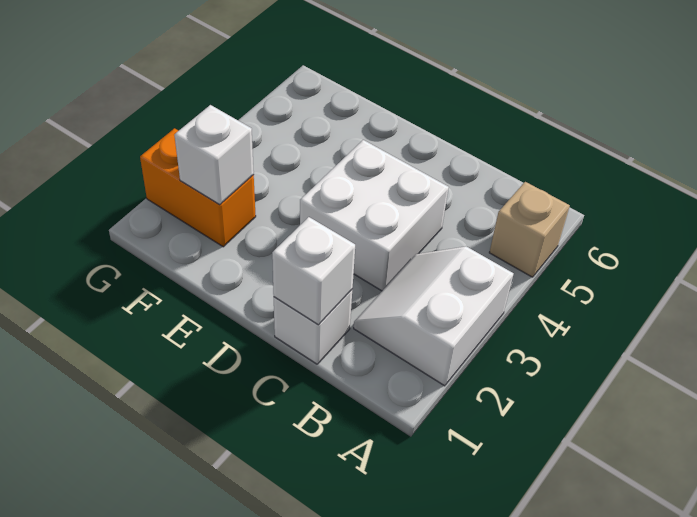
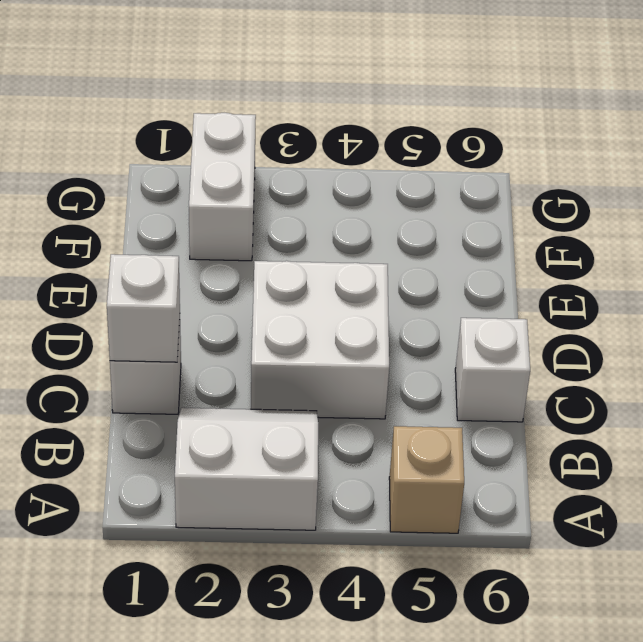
orange brick F2:G2 level 1 -> white brick F2:G2 level 1
white brick F2 level 2 -> white brick C6 level 1

